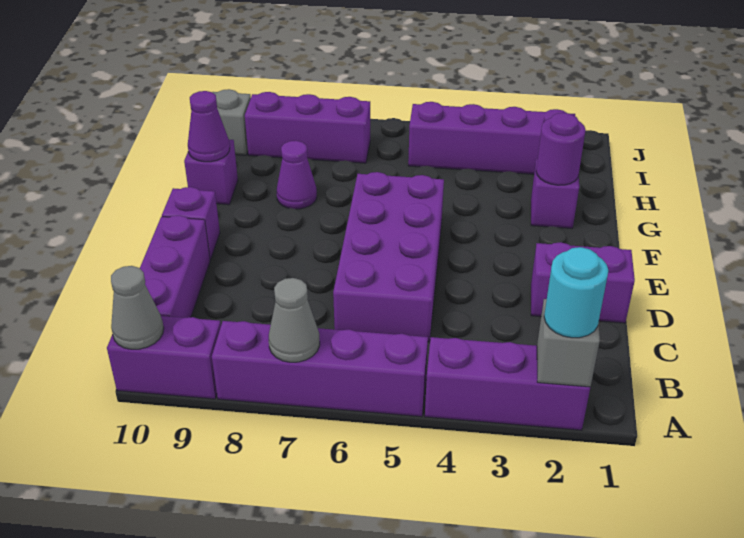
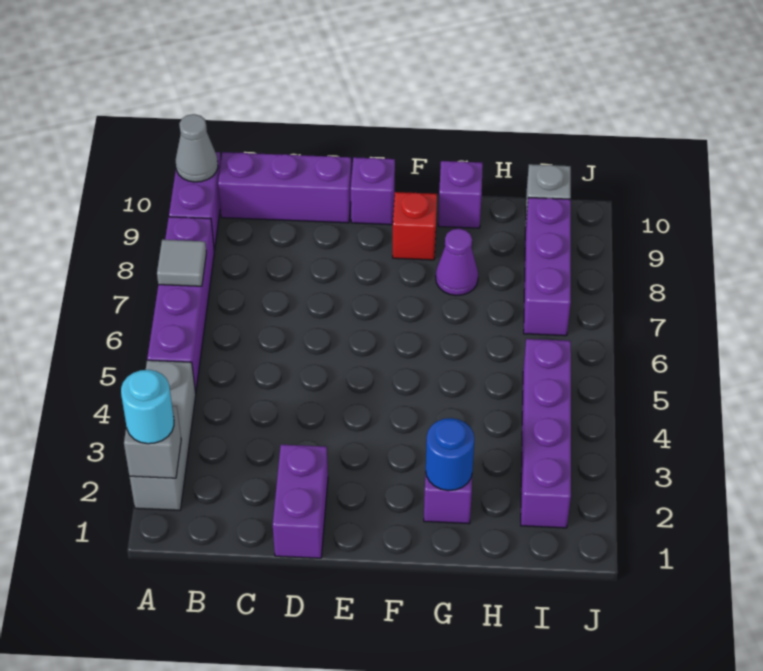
purple brick A2:A4 level 1 -> grey brick A2:A4 level 1
grey cone A7 level 2 -> grey tile A7 level 2
purple brick C5:F6 level 1 -> none
none -> red brick F9 level 1
purple round brick G2 level 2 -> blue round brick G2 level 2
purple cone G10 level 2 -> none

